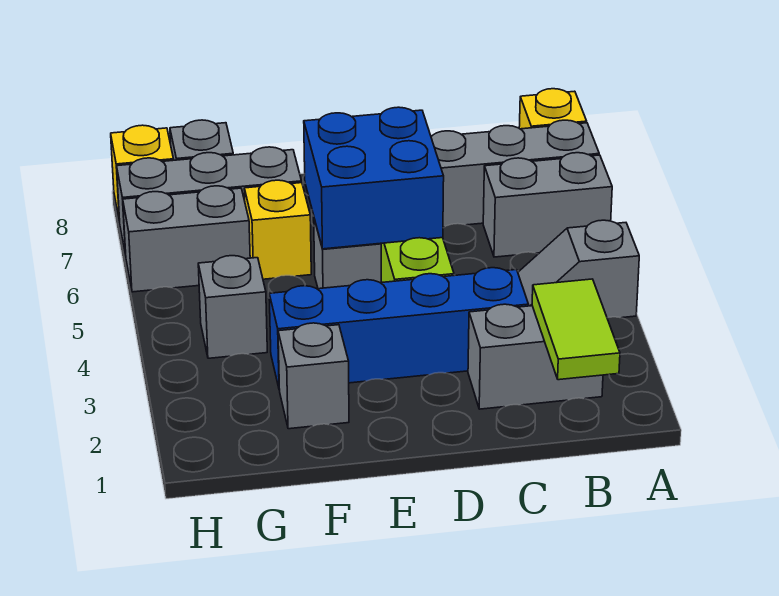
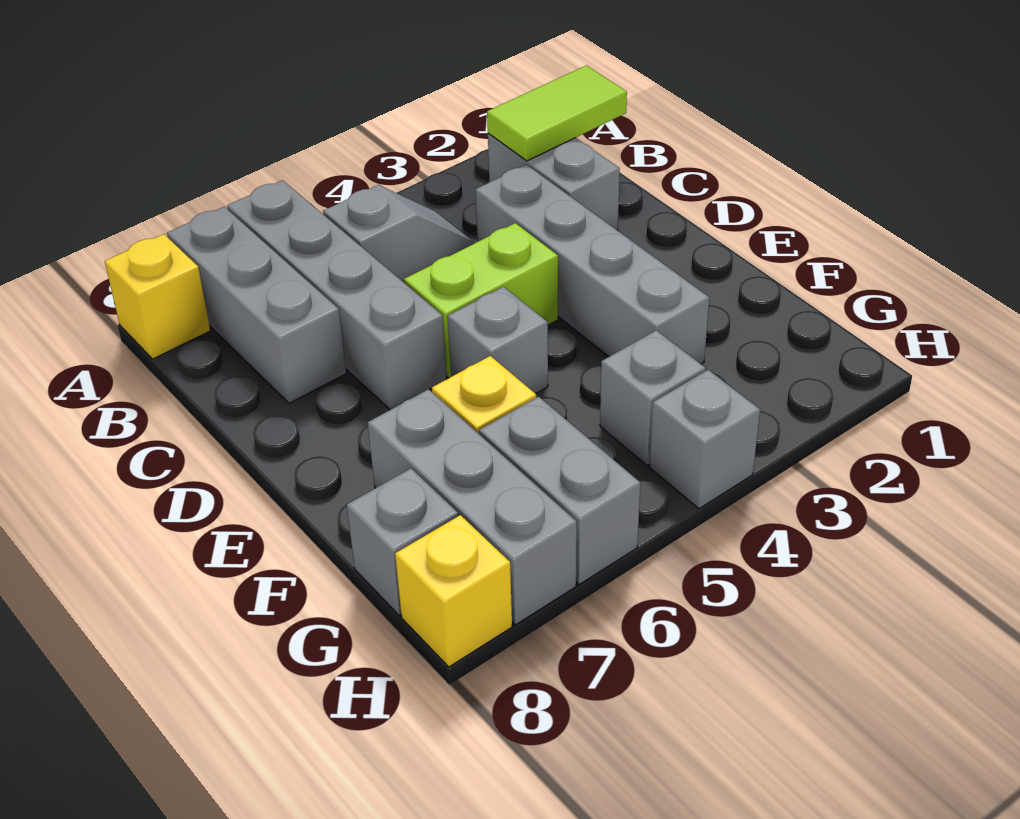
grey slope A4:B4 level 1 top A -> grey slope B4:B5 level 1 top 5
grey brick A6:B6 level 1 -> grey brick A6:D6 level 1
blue brick C3:F3 level 1 -> grey brick C3:F3 level 1
blue brick D5:E6 level 2 -> none
grey brick F2 level 1 -> grey brick H4 level 1

